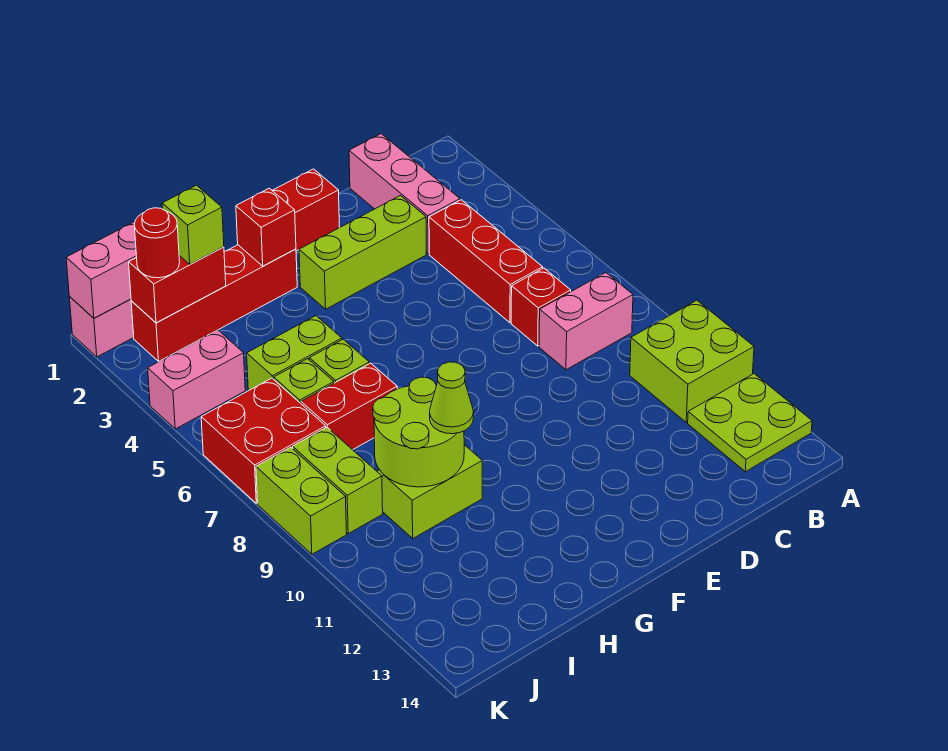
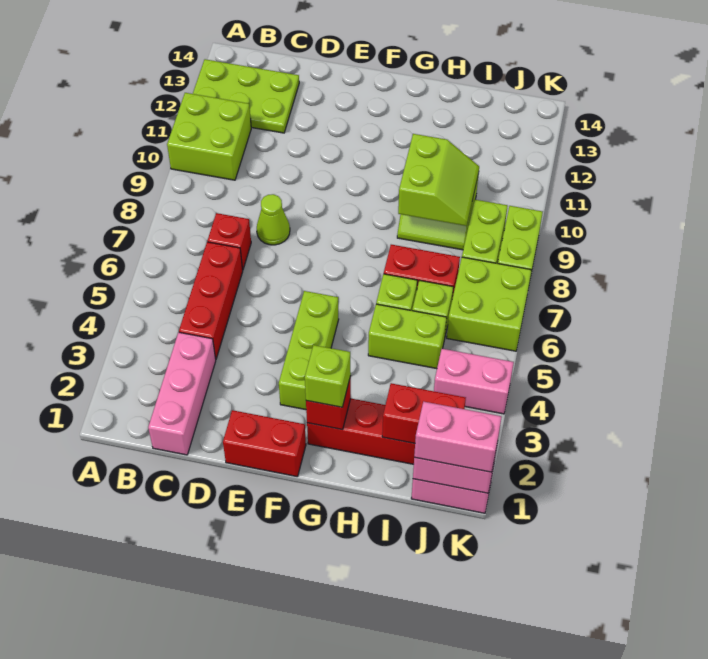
lime plate A12:B13 level 1 -> lime plate A12:C13 level 1
pink brick B8:C8 level 1 -> pink brick J1:K1 level 3
lime brick D3:F3 level 1 -> lime brick F3:F5 level 1
lime round brick H9:I10 level 2 -> lime slope H9:I10 level 2 top H
lime cone H10 level 3 -> lime cone D8 level 1
lime brick I2 level 3 -> lime brick G2 level 3
red round brick J2 level 3 -> none
red brick J6:K7 level 1 -> lime brick J6:K7 level 1

